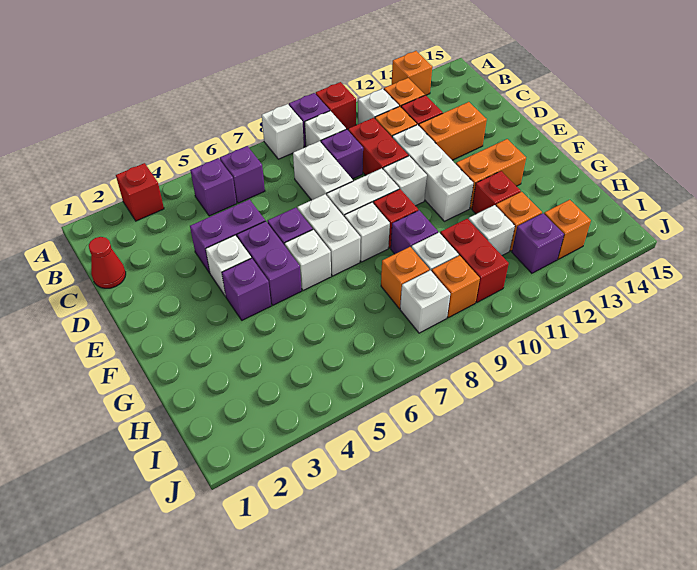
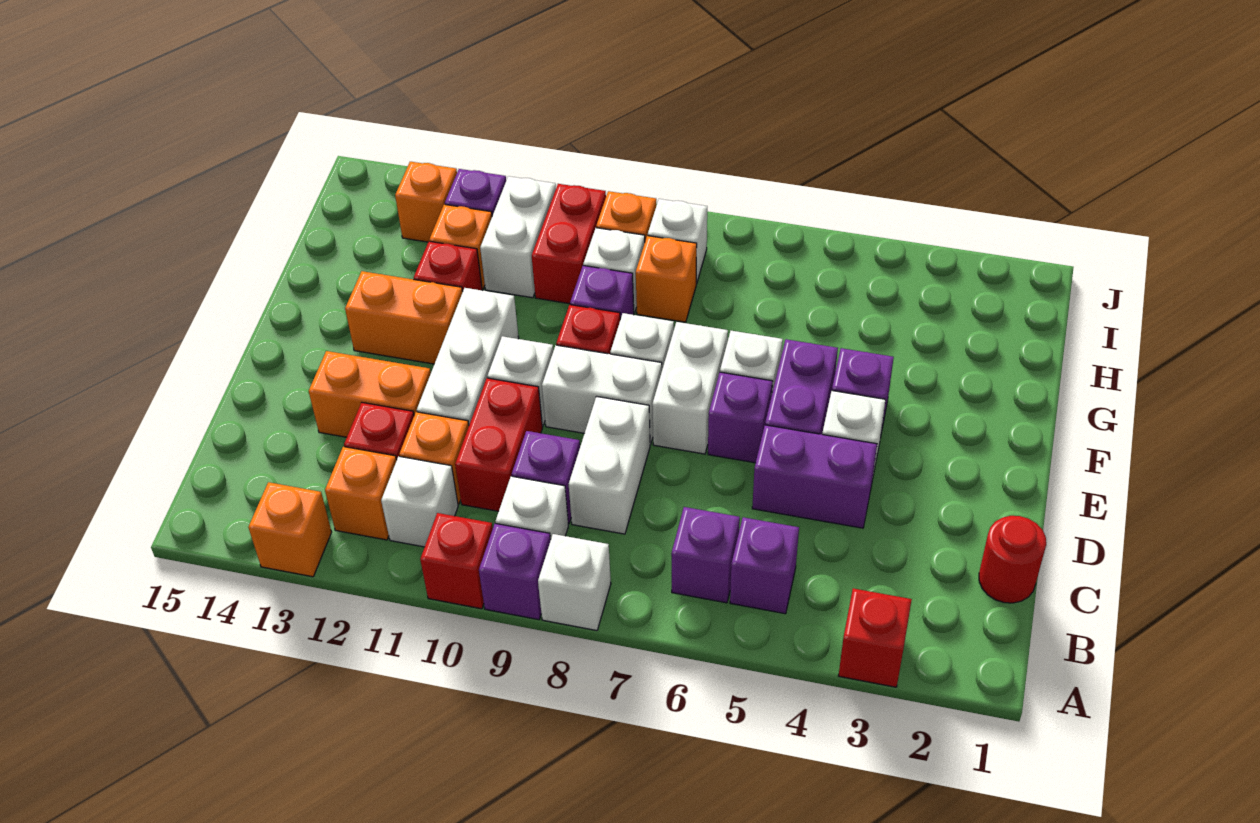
red cone C1 level 1 -> red round brick C1 level 1
white brick H11 level 1 -> white brick H11:I11 level 1

